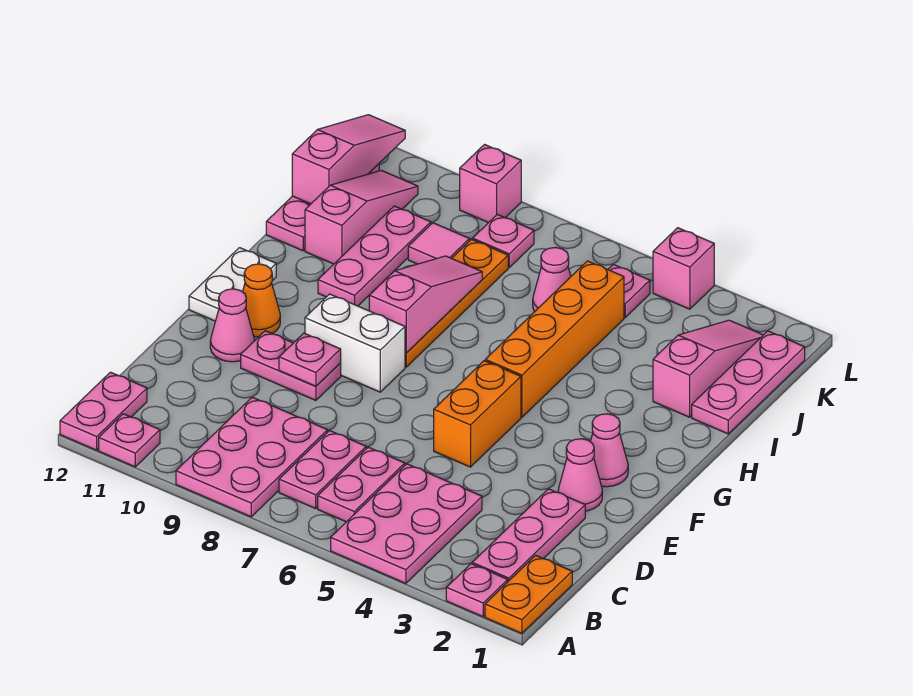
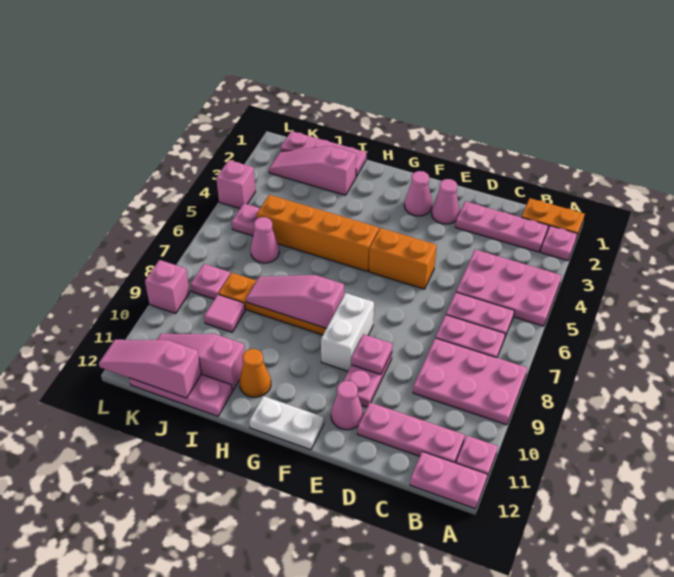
orange cone F11 level 1 -> orange cone H11 level 1
pink plate H10:J10 level 1 -> pink plate B11:D11 level 1

